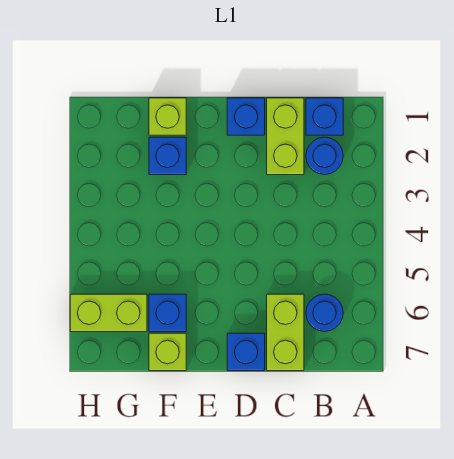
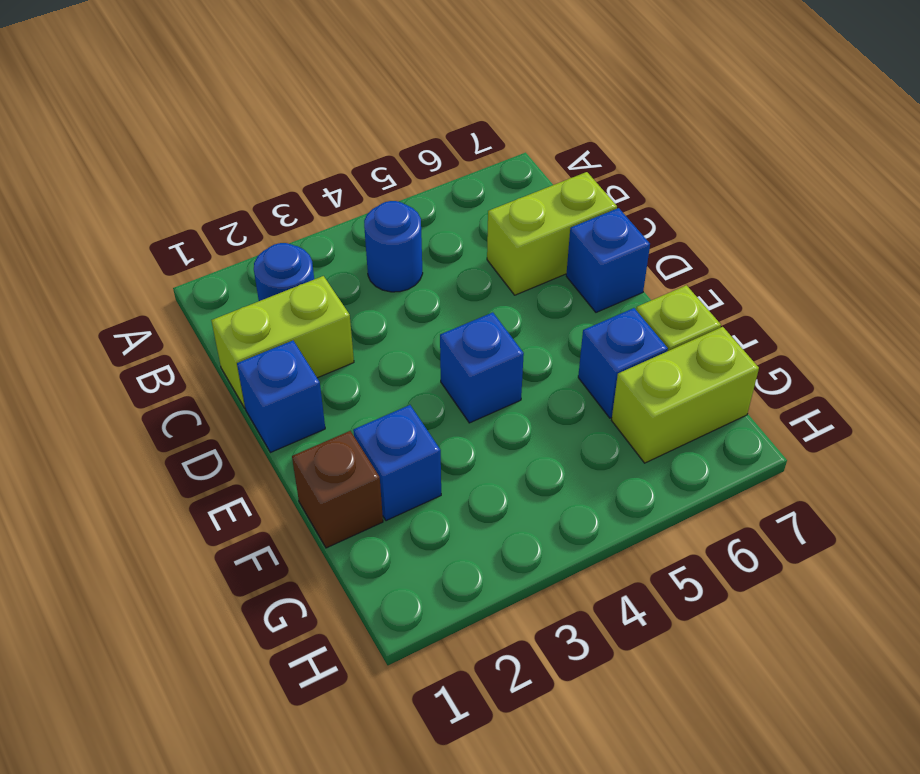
blue brick B1 level 1 -> blue brick E4 level 1
blue round brick B6 level 1 -> blue round brick B4 level 1
lime brick F1 level 1 -> brown brick F1 level 1
lime brick G6:H6 level 1 -> lime brick G6:G7 level 1

